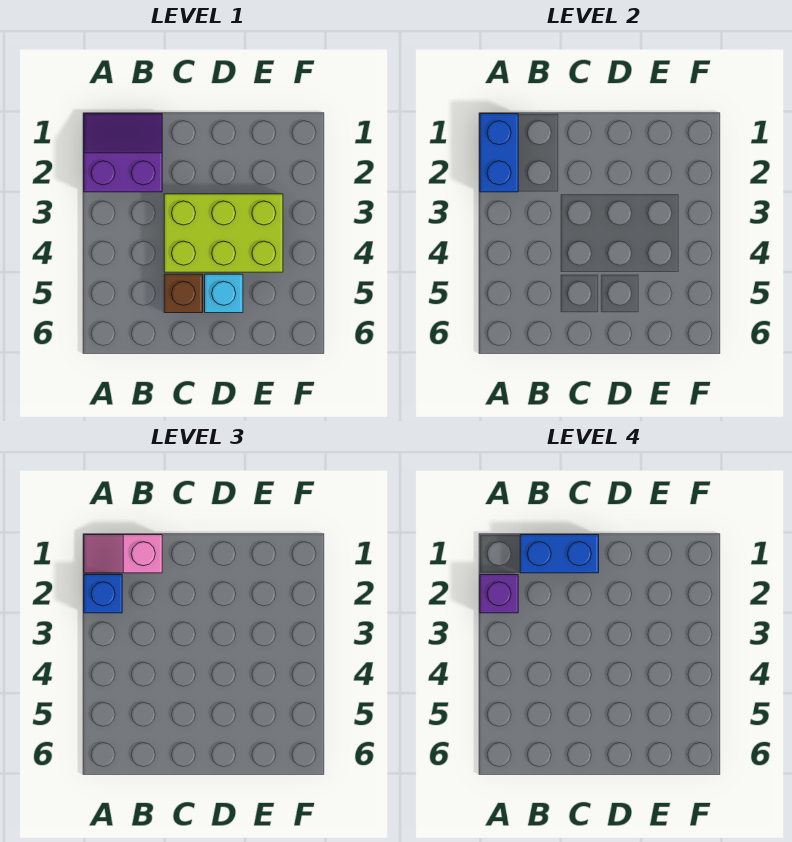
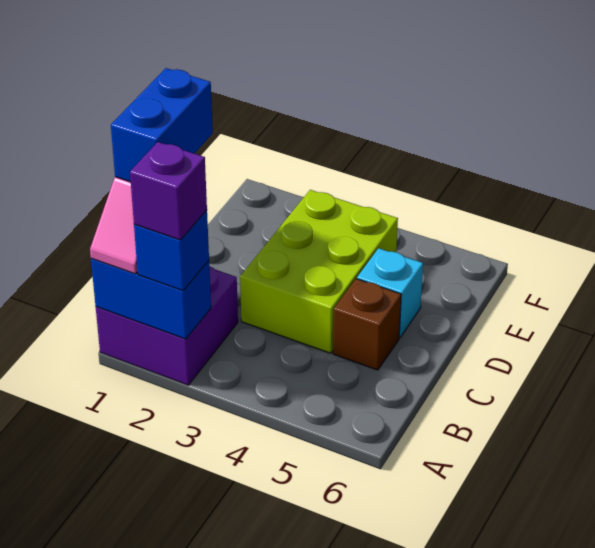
purple slope A1:B2 level 1 top 2 -> purple brick A1:B2 level 1

